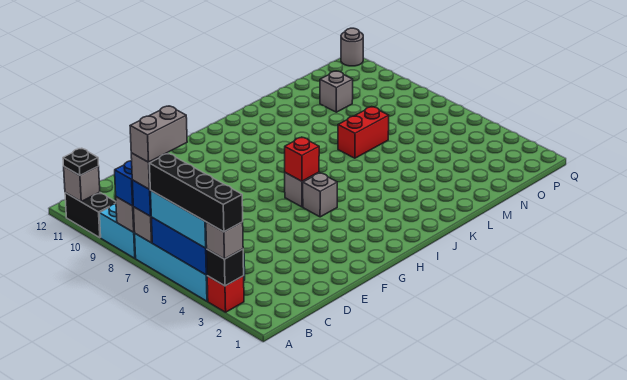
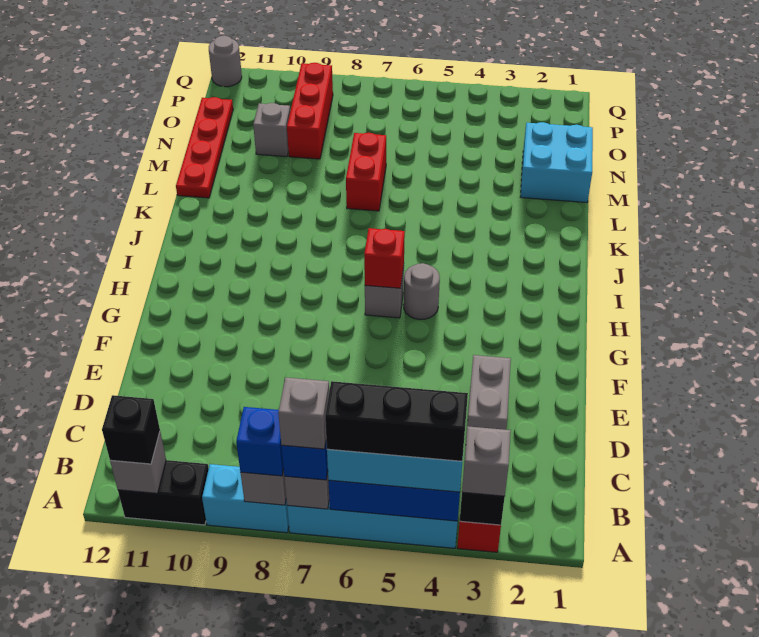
black brick A3:A6 level 4 -> black brick A4:A6 level 4
grey brick A7:B7 level 5 -> grey brick D3:E3 level 1
black plate A11 level 3 -> black brick A11 level 3
grey brick H5 level 1 -> grey round brick H5 level 1
none -> red plate L12:O12 level 1
none -> cyan brick M1:N2 level 1
none -> red brick N9:P9 level 1

